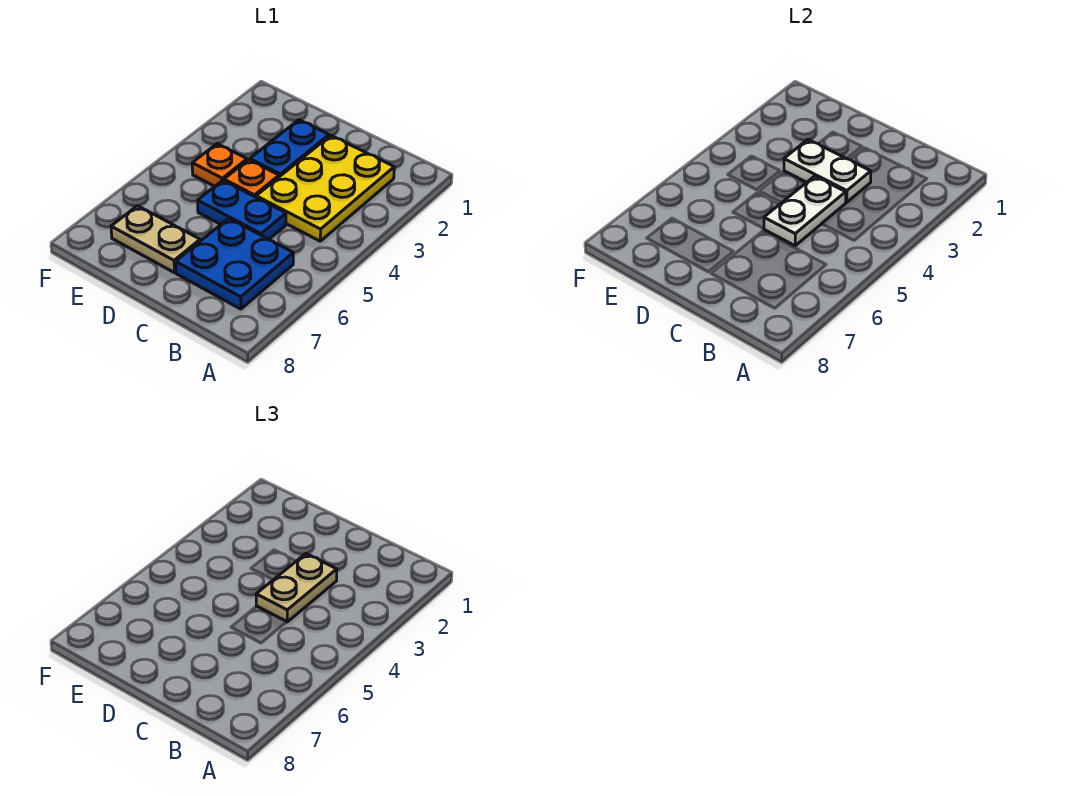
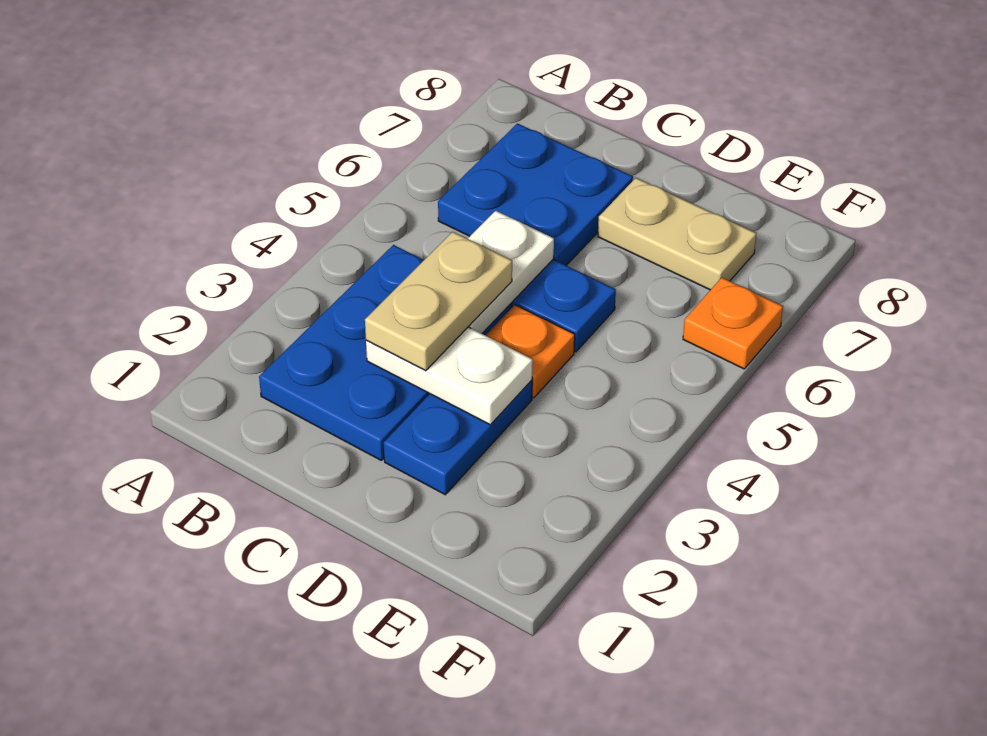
yellow plate B2:C4 level 1 -> blue plate B2:C4 level 1
orange plate E4 level 1 -> orange plate F6 level 1

